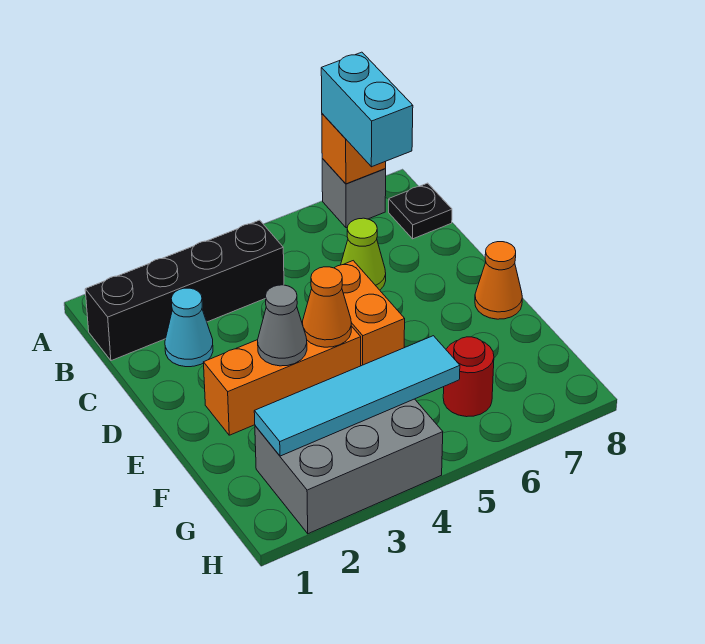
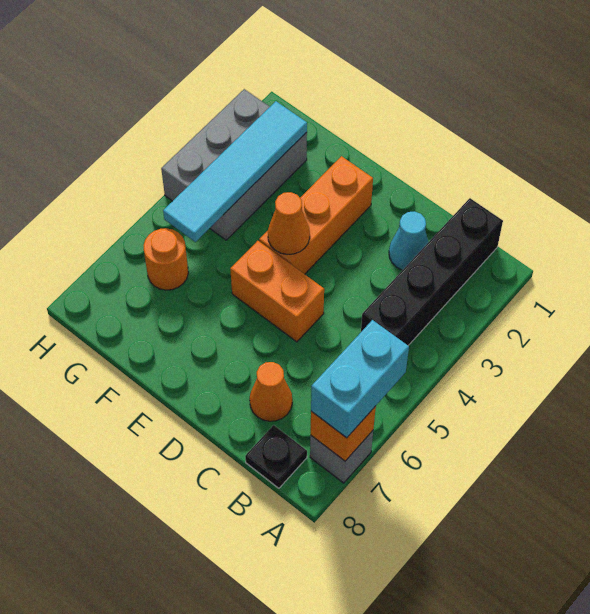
cyan brick A7:B7 level 3 -> cyan brick A6:A7 level 3
lime cone C6 level 1 -> none
grey cone E3 level 2 -> none
orange cone E8 level 1 -> orange cone C7 level 1
red round brick G6 level 1 -> orange round brick G6 level 1

